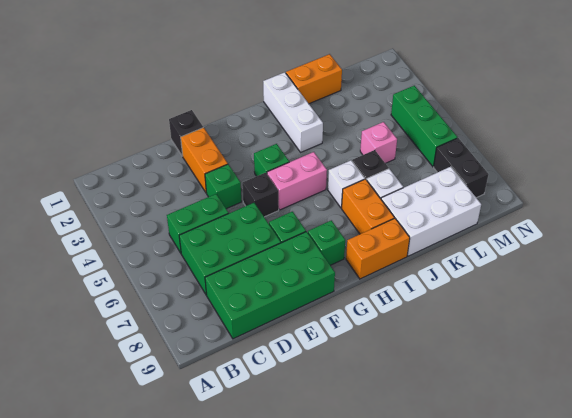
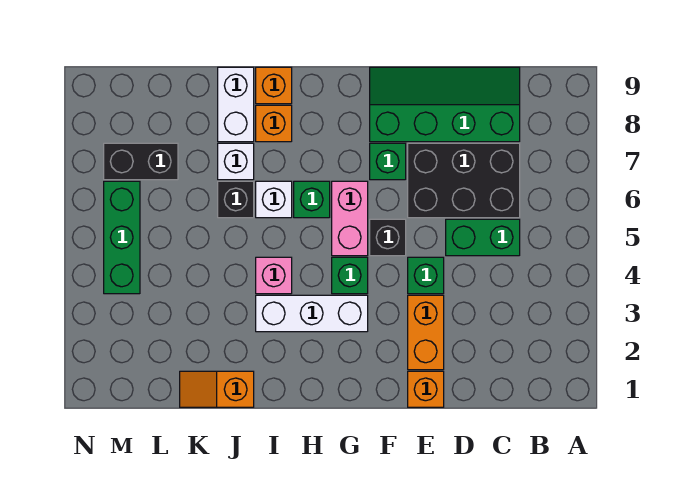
green brick C6:E7 level 1 -> black brick C6:E7 level 1
green brick C8:F9 level 1 -> green slope C8:F9 level 1 top 8
black brick E1 level 1 -> orange brick E1 level 1
pink brick G5:H5 level 1 -> pink brick G5:G6 level 1
green brick G8 level 1 -> green brick H6 level 1
orange brick H9:I9 level 1 -> orange brick I9 level 1
white brick I1:I3 level 1 -> white brick G3:I3 level 1
orange brick I7:I8 level 1 -> orange brick I8 level 1
orange brick J1:K1 level 1 -> orange slope J1:K1 level 1 top J
white brick J8:L9 level 1 -> white brick J8:J9 level 1
pink brick K5 level 1 -> pink brick I4 level 1
black brick M7:M8 level 1 -> black brick L7:M7 level 1

